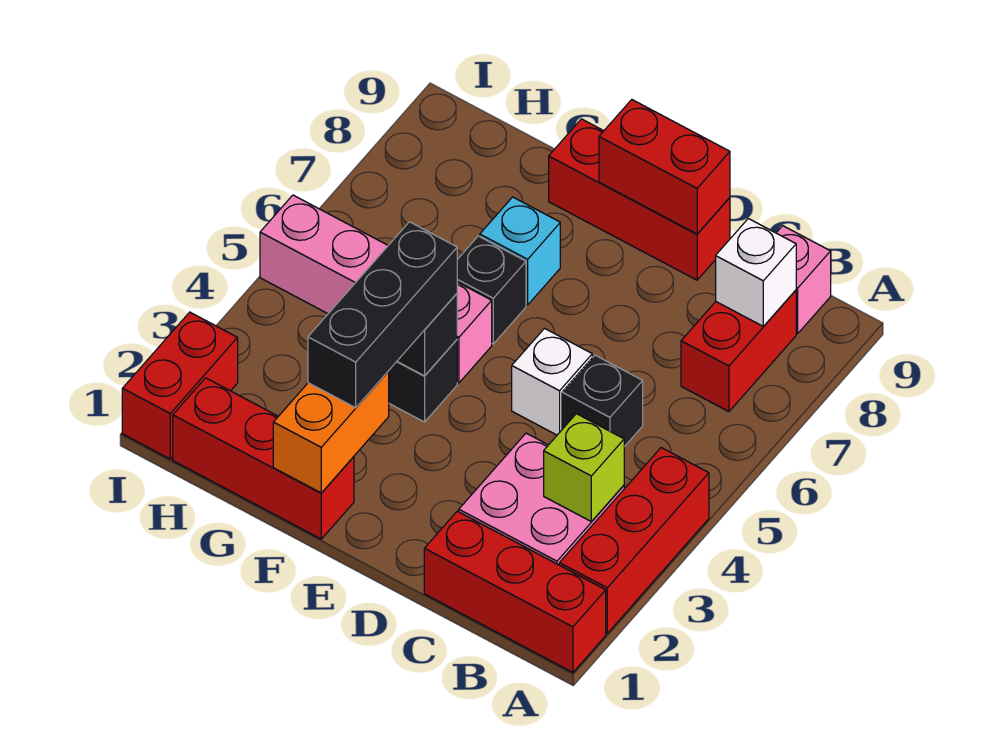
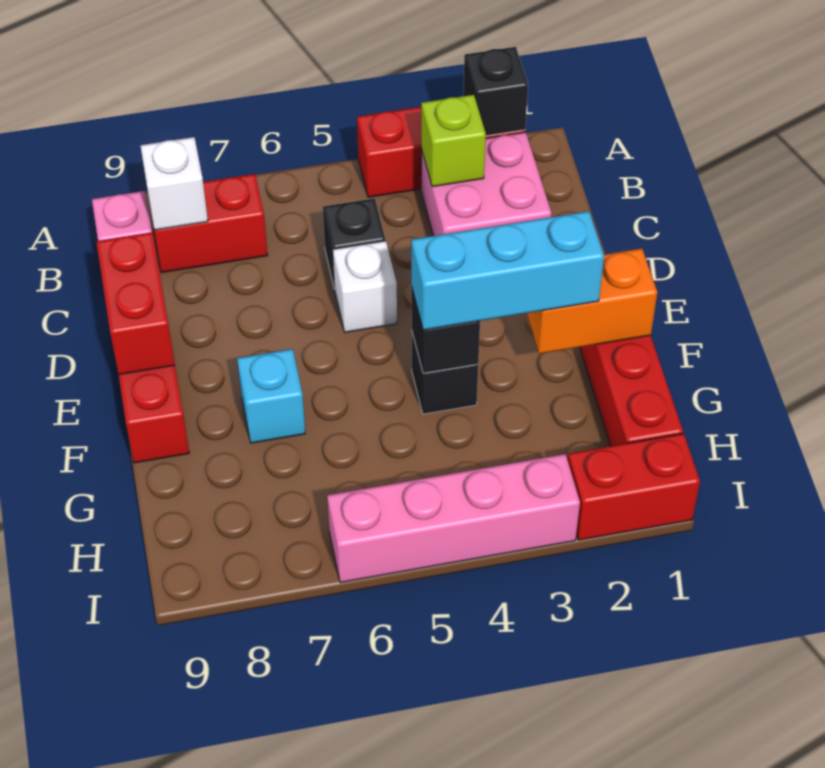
red brick A1:C1 level 1 -> none
black brick F2:F4 level 3 -> cyan brick F2:F4 level 3
pink brick F5:I5 level 1 -> pink brick I3:I6 level 1
black brick F6 level 1 -> black brick A2 level 2

